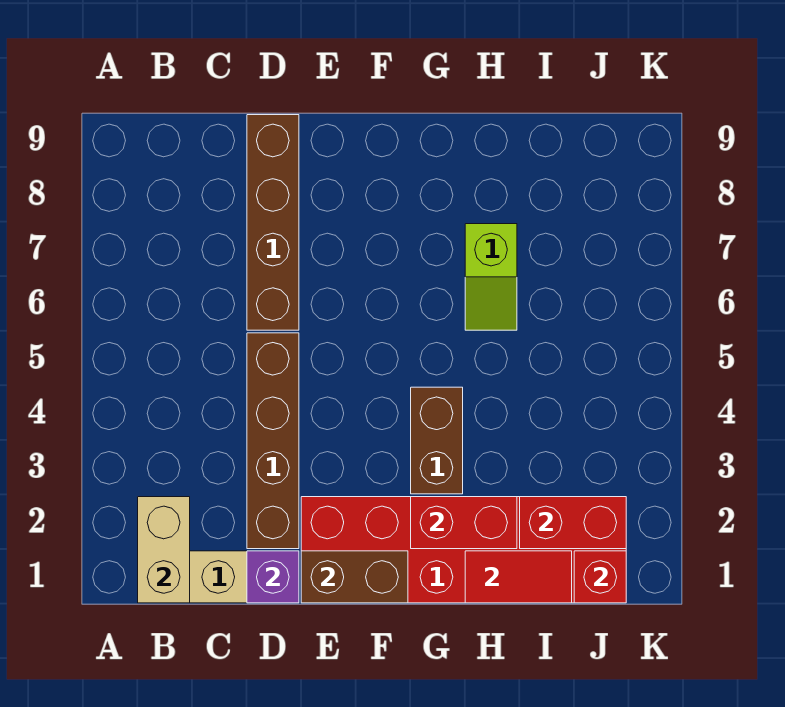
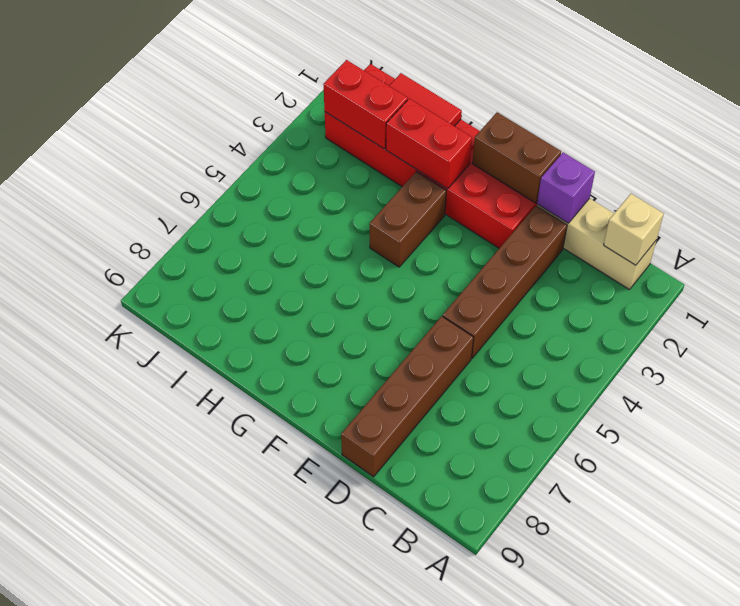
tan brick B1:B2 level 2 -> tan brick B1 level 2
lime slope H6:H7 level 1 top 7 -> none
red brick J1 level 2 -> none

